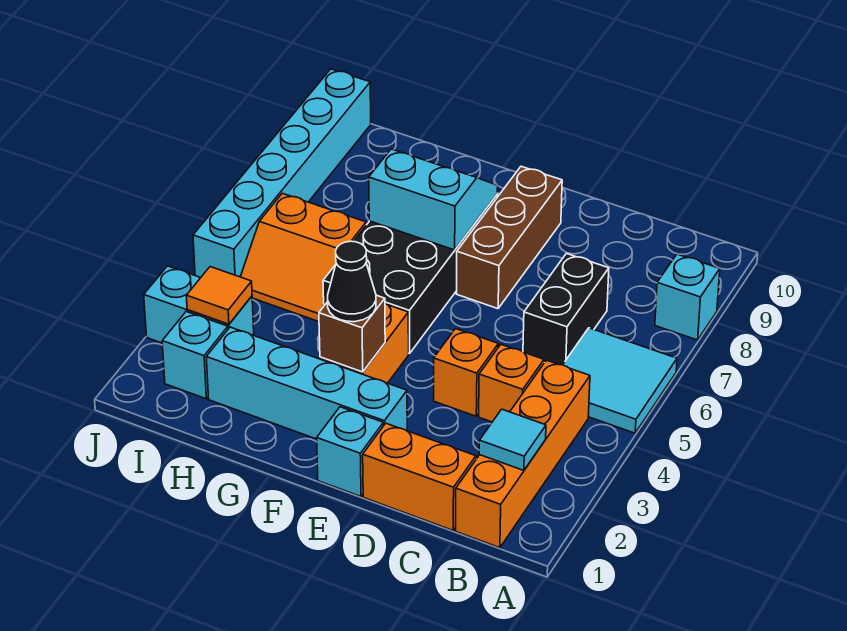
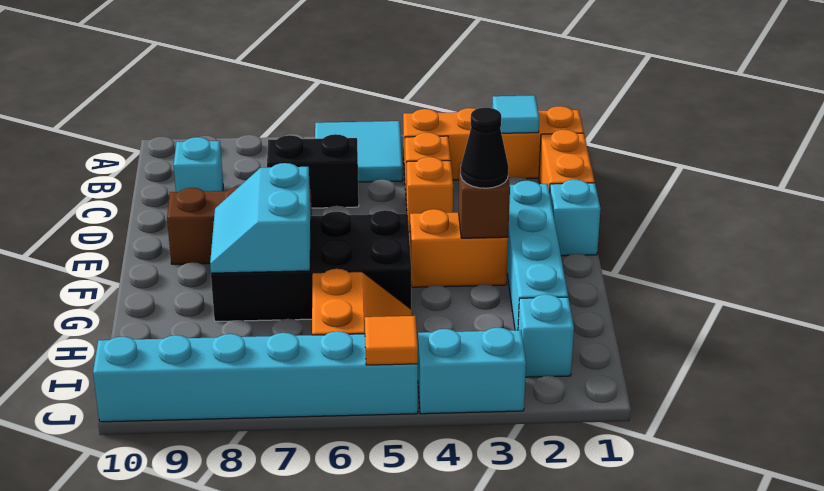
cyan brick A8 level 1 -> cyan brick C9 level 1
cyan brick I3:J3 level 1 -> cyan brick J3:J4 level 1
orange tile I3 level 2 -> orange tile J5 level 2

